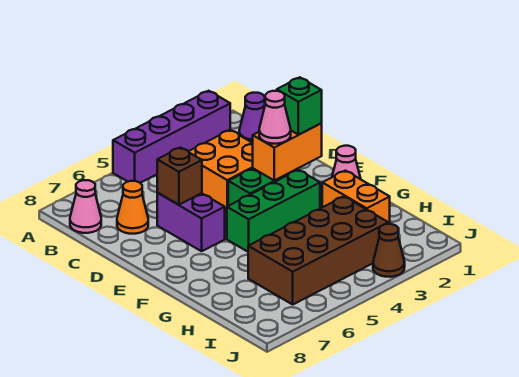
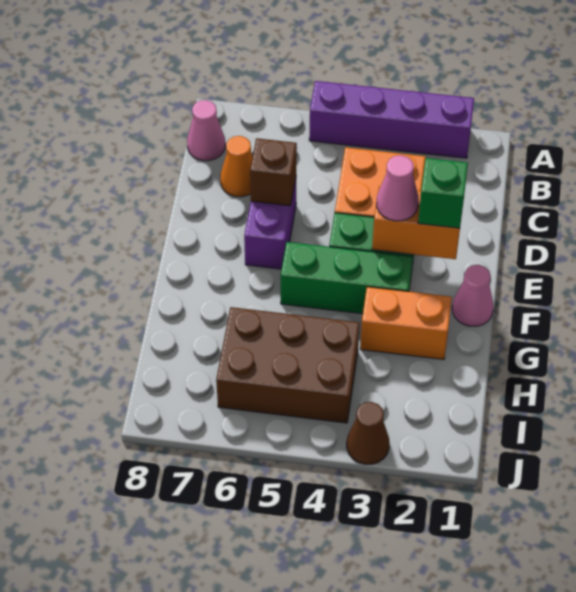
purple cone B1 level 1 -> none
orange brick G2:H2 level 1 -> orange brick G2:G3 level 1
brown brick H3:I6 level 1 -> brown brick H4:I6 level 1

